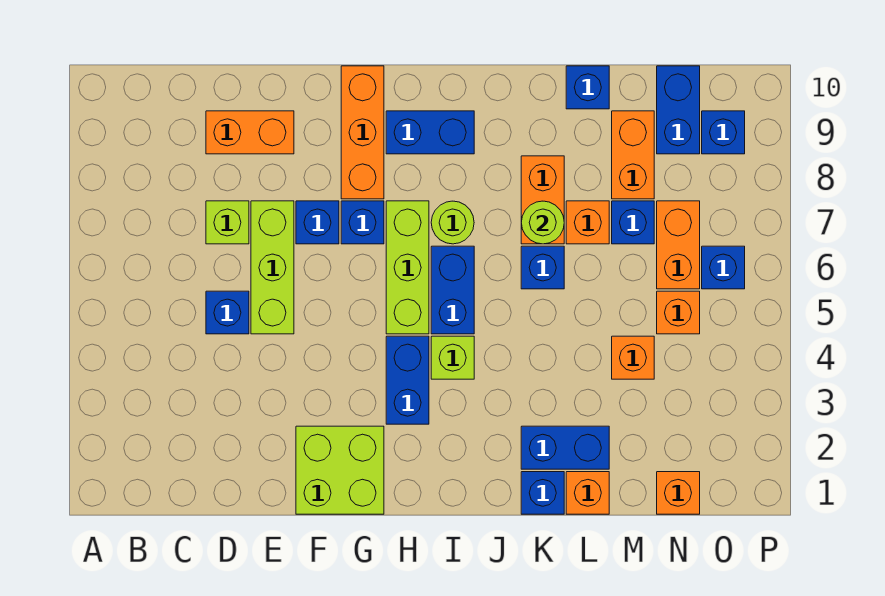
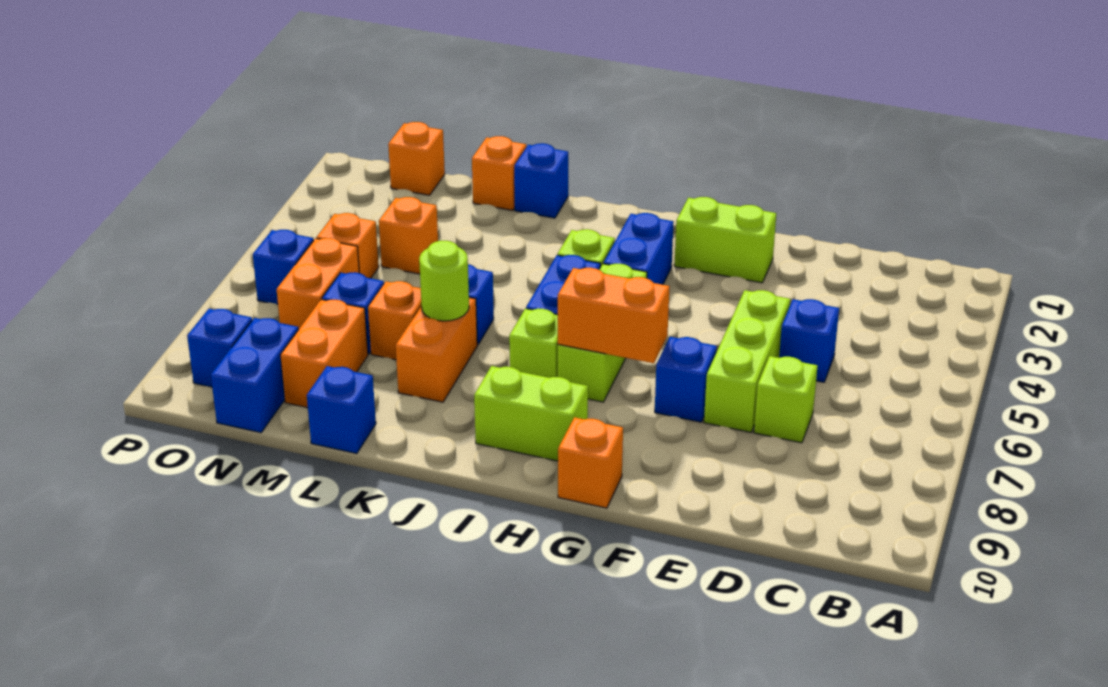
orange brick D9:E9 level 1 -> orange brick G7:H7 level 2
lime brick F1:G2 level 1 -> lime brick F2:G2 level 1
blue brick G7 level 1 -> none
orange brick G8:G10 level 1 -> orange brick G10 level 1
blue brick H9:I9 level 1 -> lime brick H9:I9 level 1
lime round brick I7 level 1 -> lime brick I7 level 1
blue brick K2:L2 level 1 -> none

